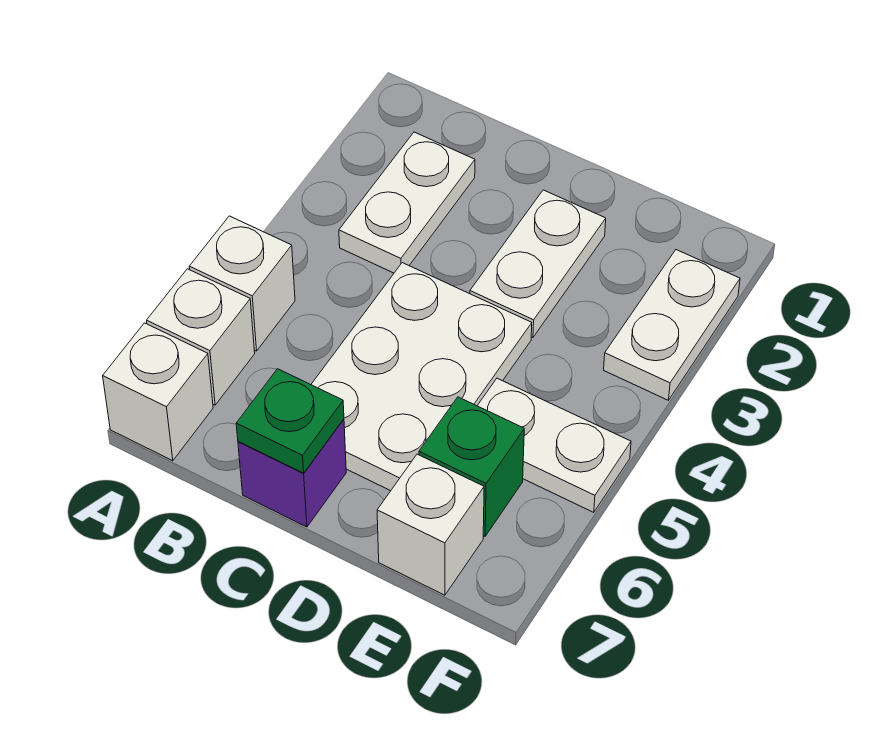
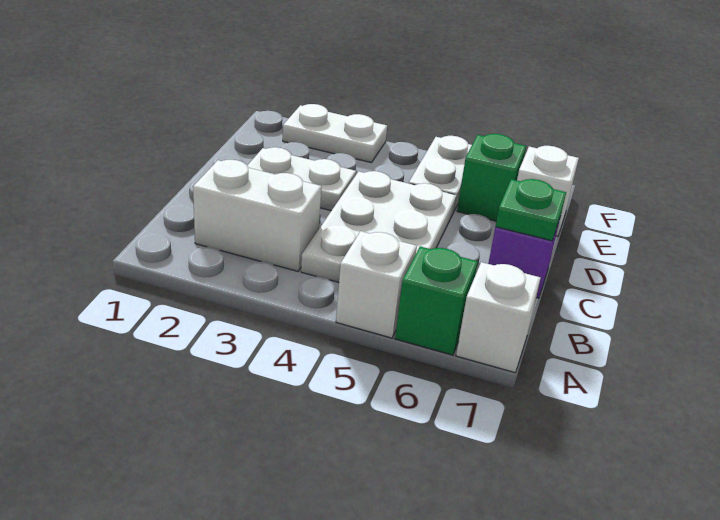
white brick A6 level 1 -> green brick A6 level 1
white plate B2:B3 level 1 -> white brick B2:B3 level 1
white plate C4:D6 level 1 -> white plate B4:D5 level 1

